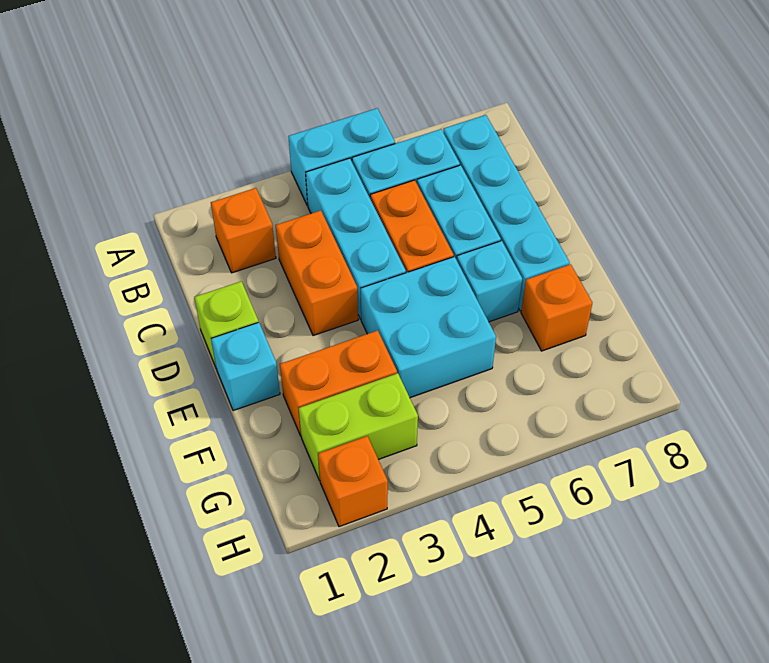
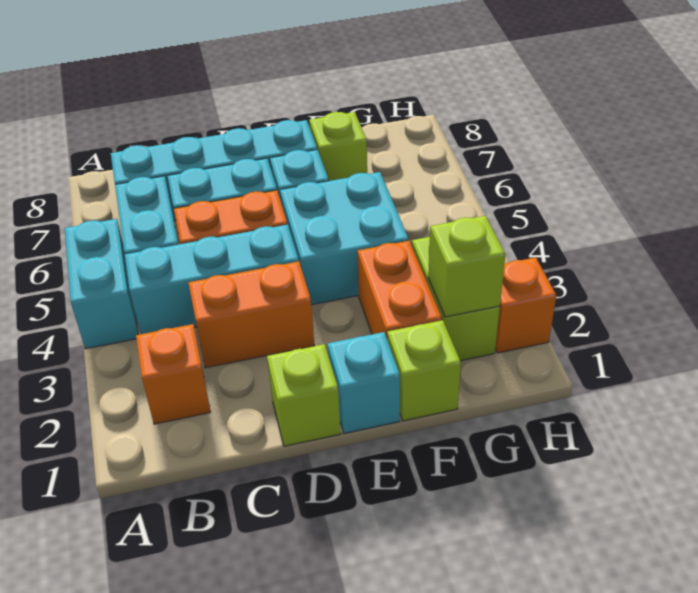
none -> lime brick F1 level 1
orange brick F7 level 1 -> lime brick F7 level 1
none -> lime brick G2 level 2

